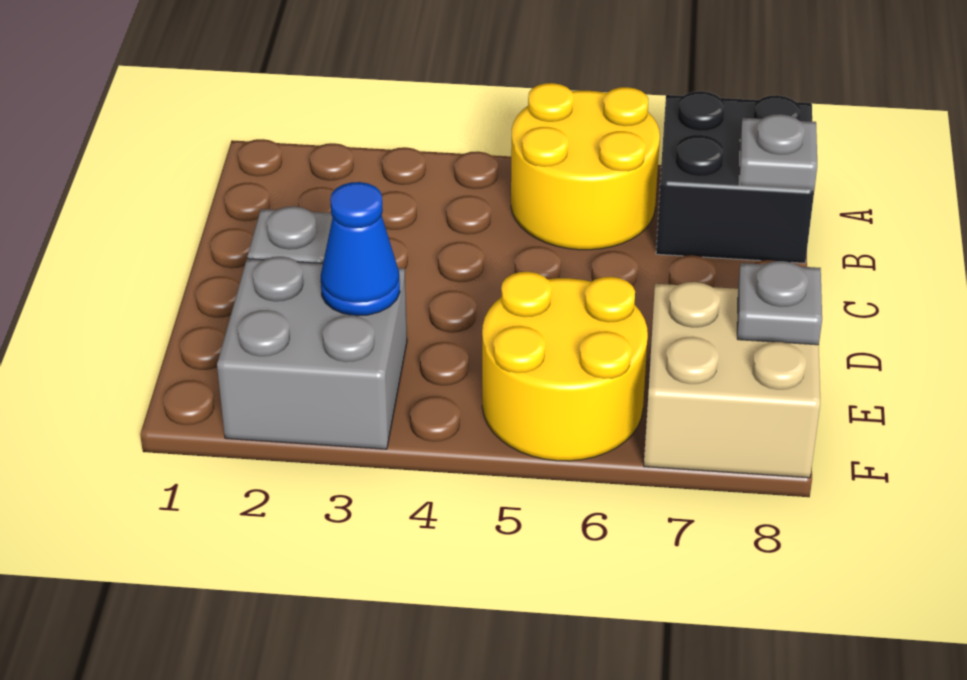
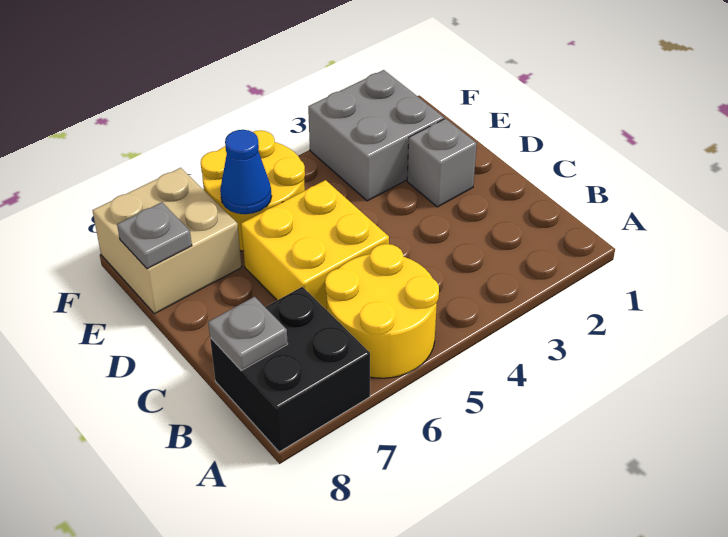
none -> yellow brick C5:D6 level 1
blue cone E3 level 2 -> blue cone E6 level 2

